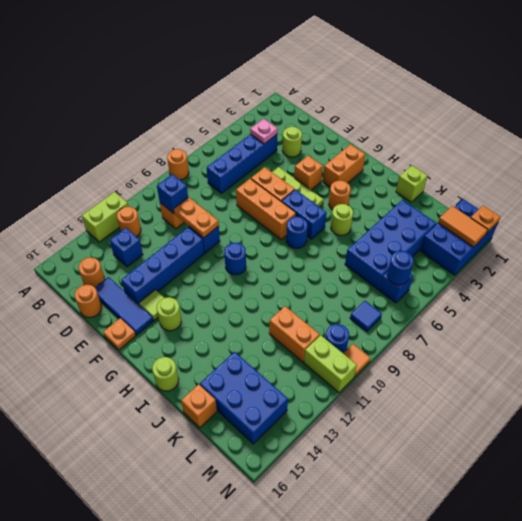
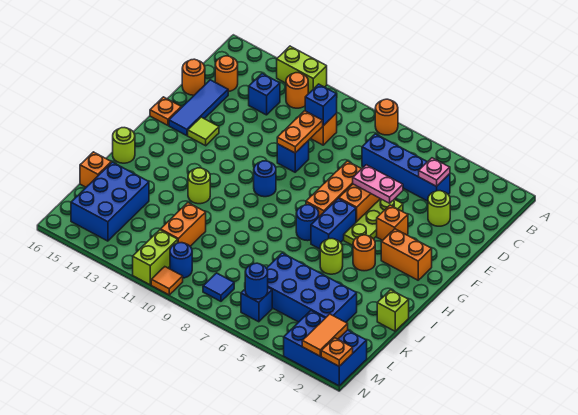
none -> pink plate E5:E6 level 2
blue brick E11:E14 level 1 -> none
lime round brick G14 level 1 -> lime round brick I12 level 1

